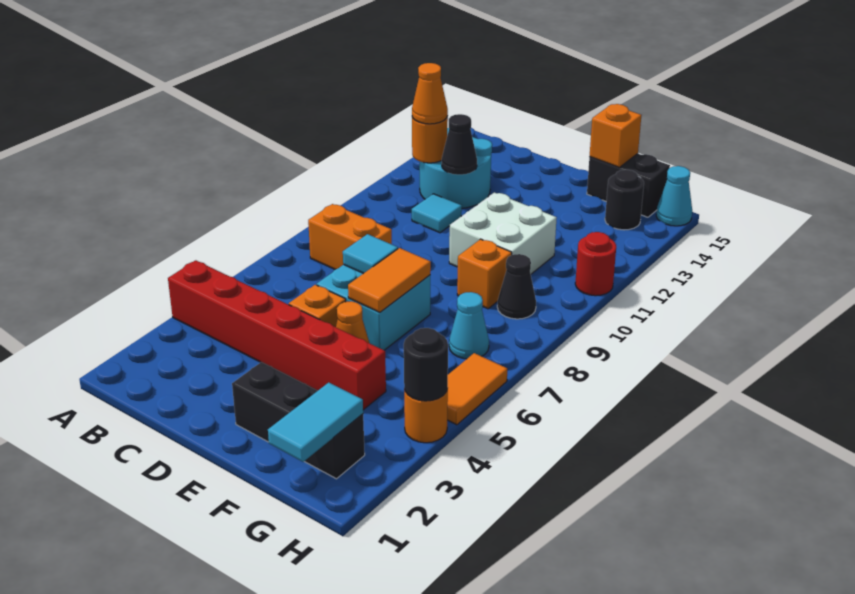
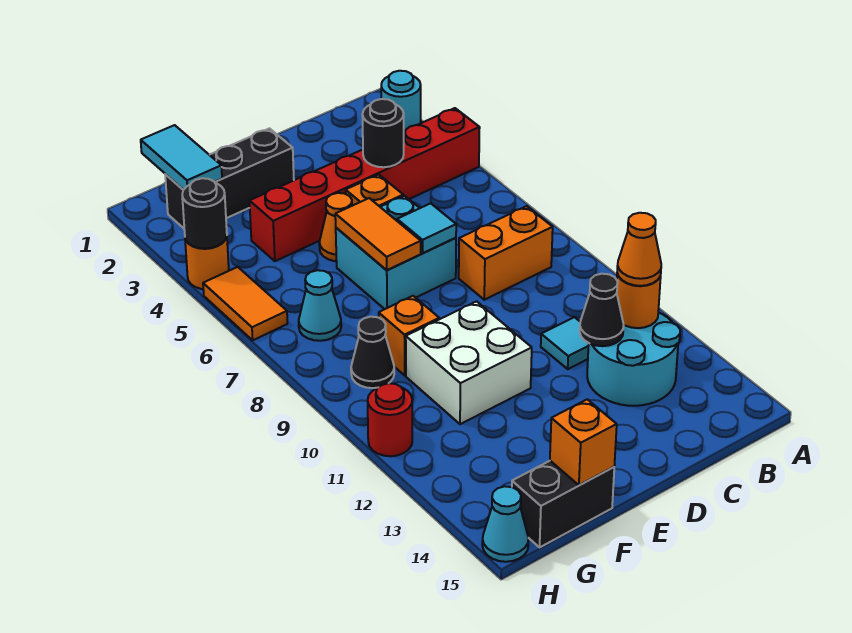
none -> cyan round brick A2 level 1
black round brick G14 level 1 -> black round brick C4 level 2

